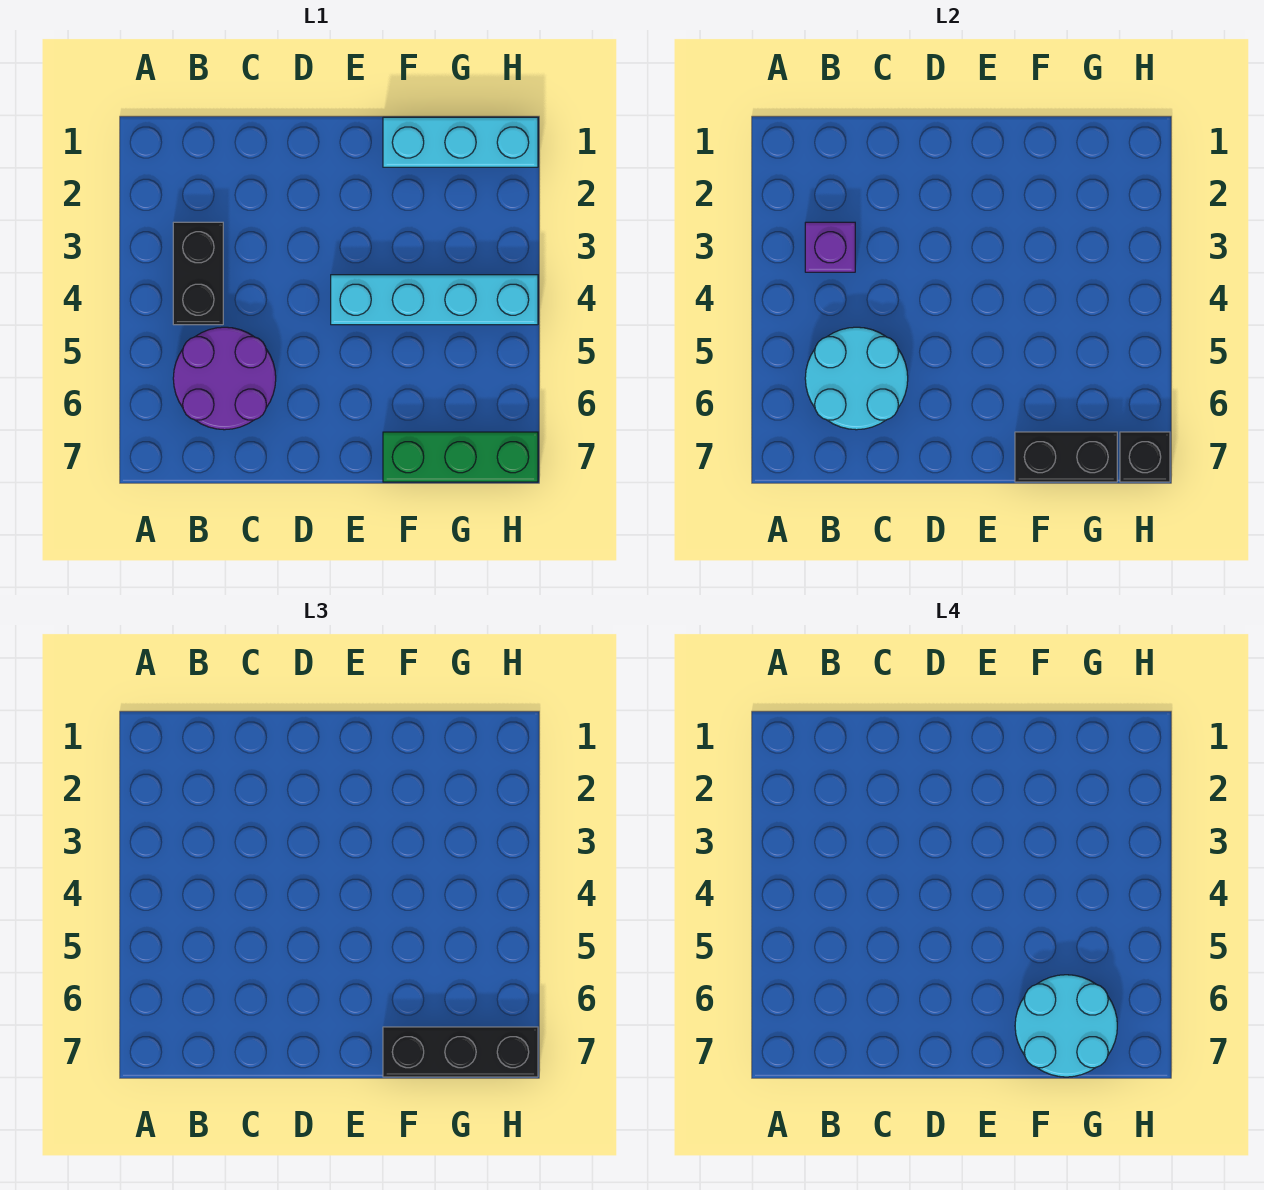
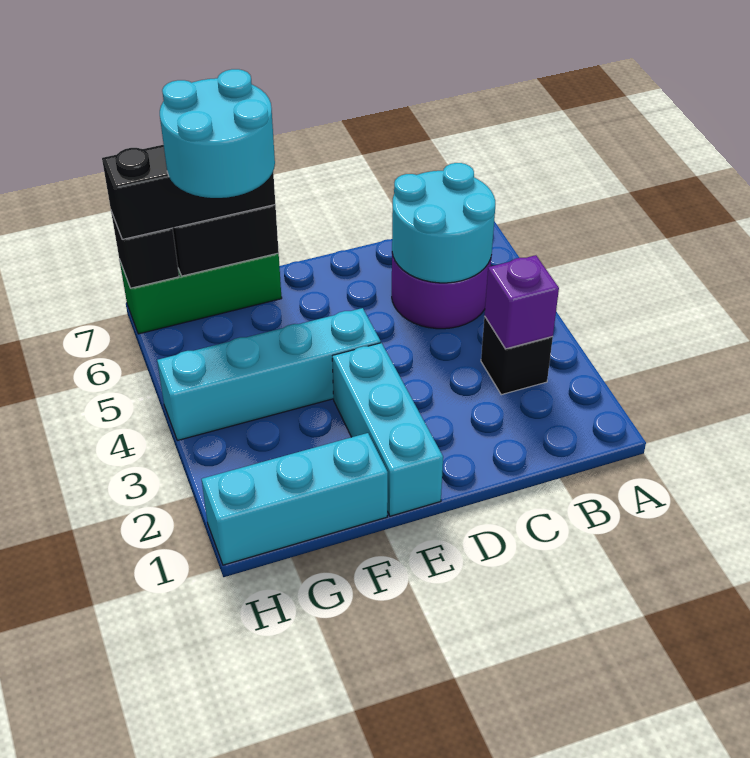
black brick B3:B4 level 1 -> black brick B3 level 1
none -> cyan brick E1:E3 level 1

